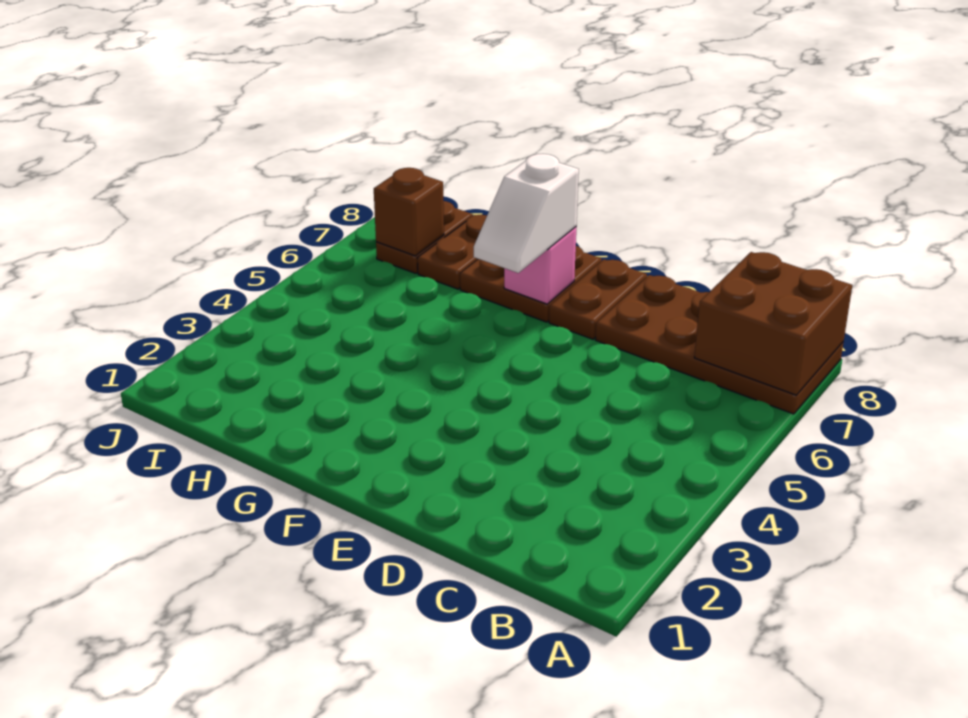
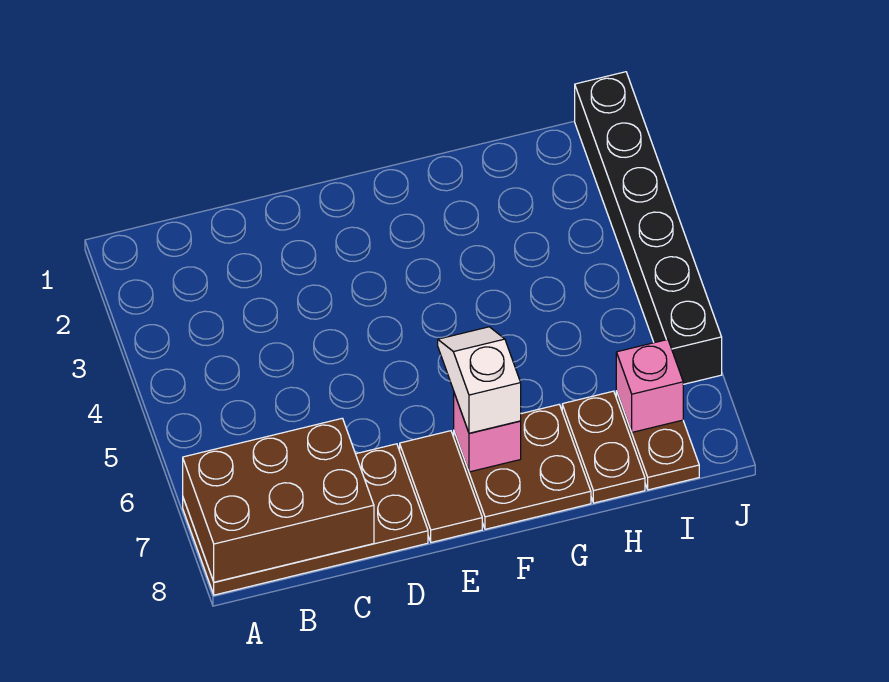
brown brick A7:B8 level 2 -> brown brick A7:C8 level 2
brown plate E7:E8 level 1 -> brown tile E7:E8 level 1
brown brick I7 level 2 -> pink brick I7 level 2
none -> black brick J1:J6 level 1

